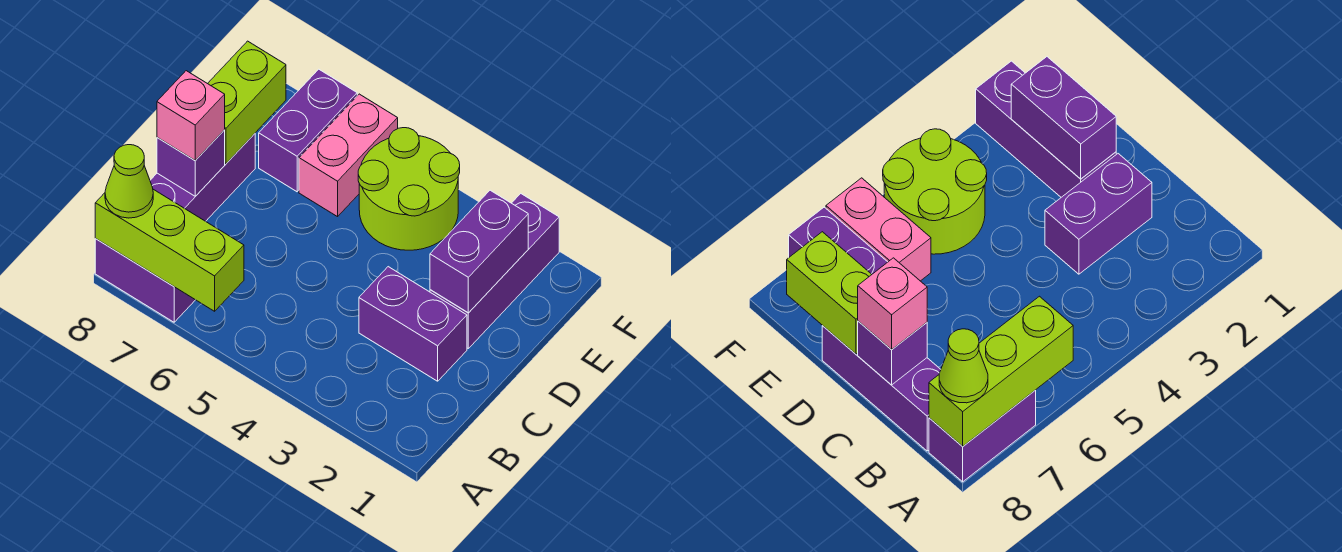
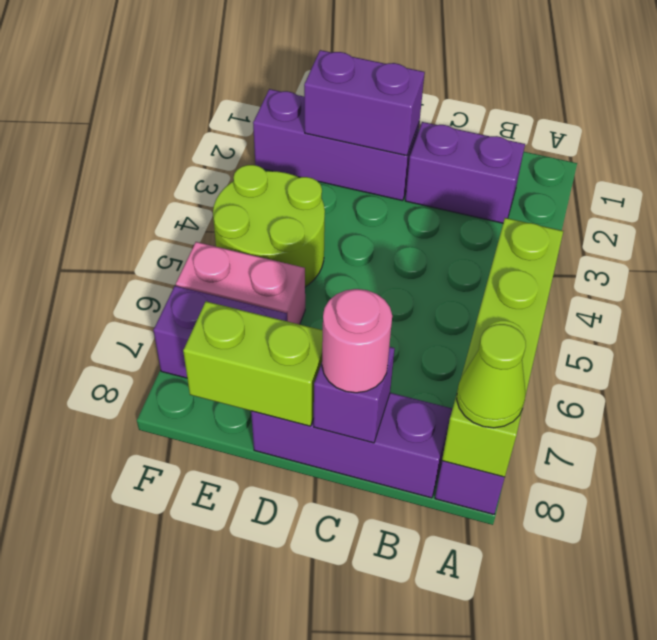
lime brick A6:A8 level 2 -> lime brick A5:A8 level 2
purple brick C2:C3 level 1 -> purple brick B2:C2 level 1
pink brick C8 level 3 -> pink round brick C8 level 3

